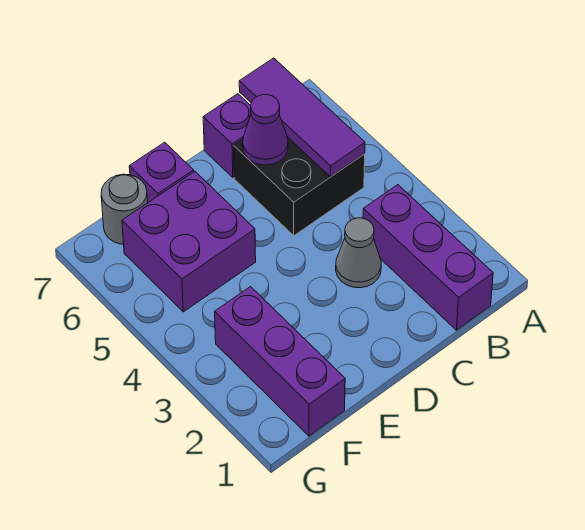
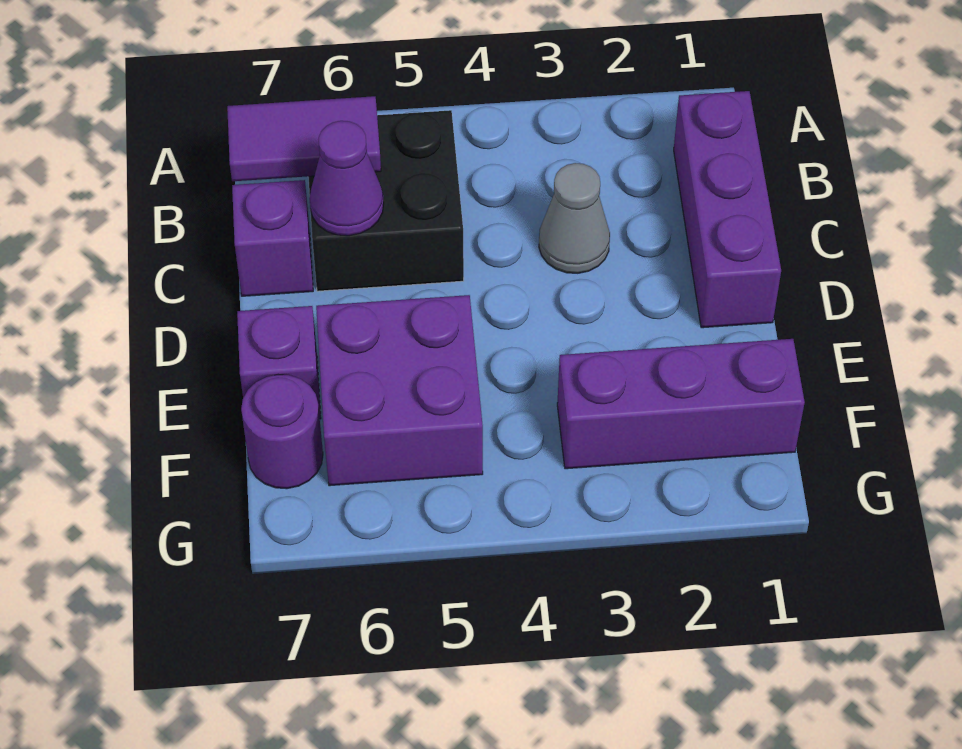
purple brick B1:B3 level 1 -> purple brick B1:D1 level 1
purple tile B5:B7 level 2 -> purple tile B6:B7 level 2
grey round brick F7 level 1 -> purple round brick F7 level 1

